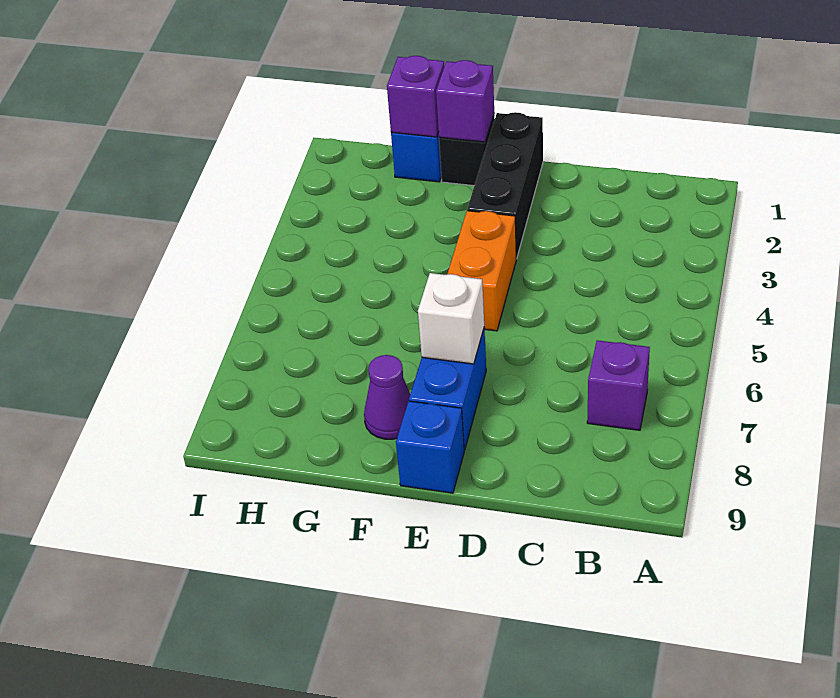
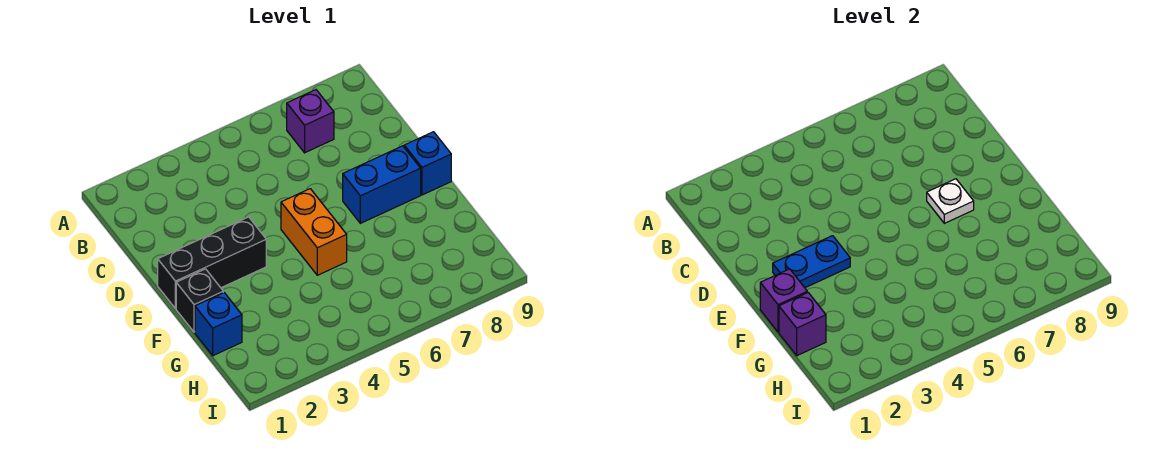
none -> blue plate E2:E3 level 2
orange brick E4:E5 level 1 -> orange brick E5:F5 level 1
white brick E7 level 2 -> white plate E7 level 2
purple cone F8 level 1 -> none

